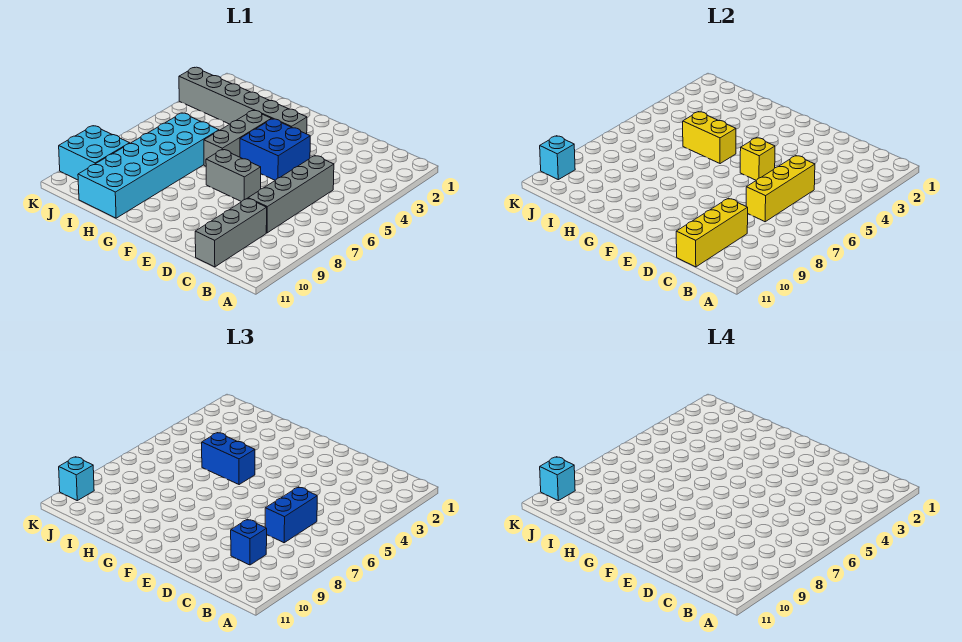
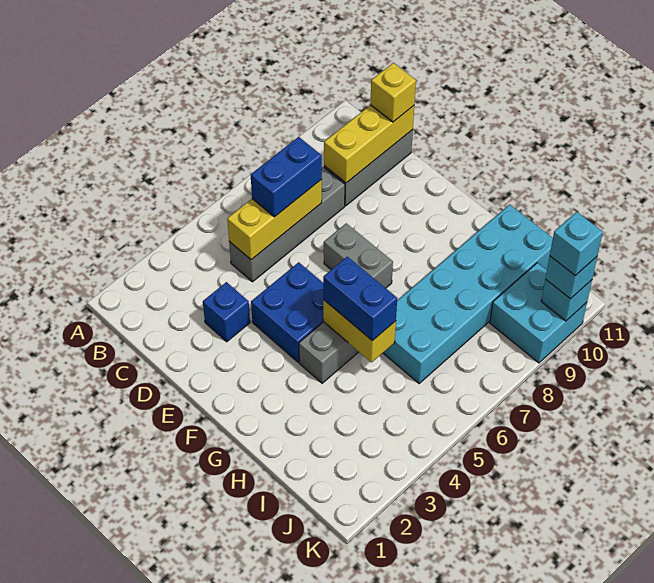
blue brick C9 level 3 -> blue brick D3 level 1
yellow brick E5 level 2 -> yellow brick C11 level 3
grey brick F3:K3 level 1 -> none

